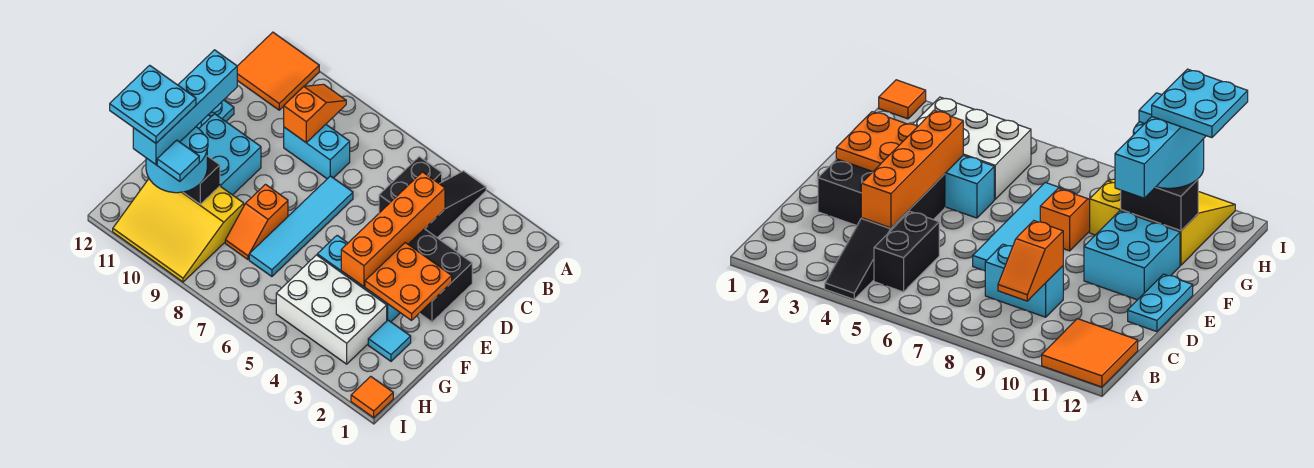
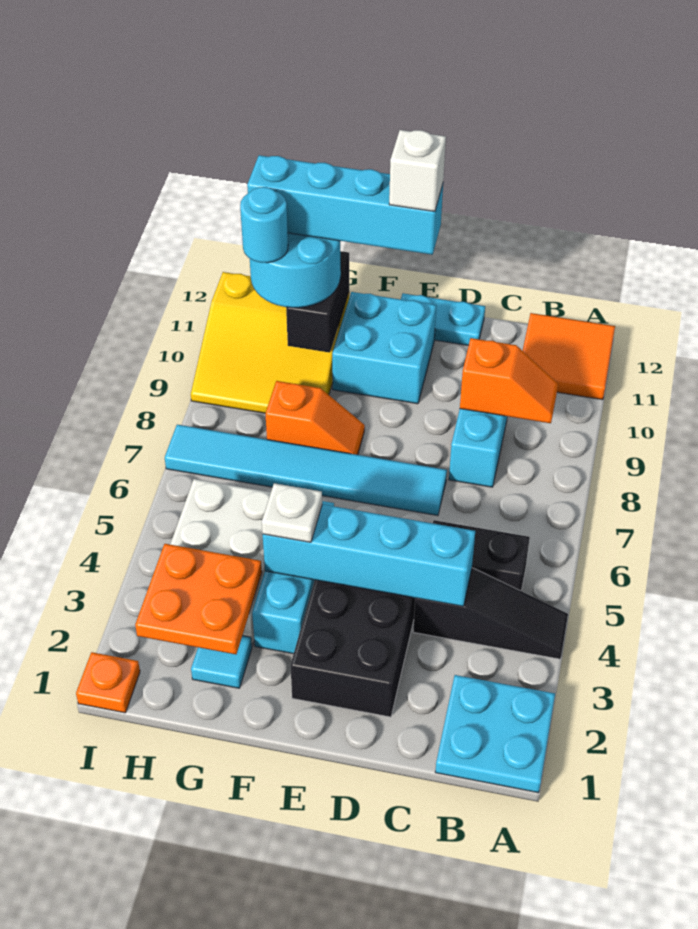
orange brick C4:F4 level 2 -> cyan brick C4:F4 level 2
cyan tile D7:G7 level 1 -> cyan tile D7:I7 level 1
orange plate E2:F3 level 2 -> orange plate G2:H3 level 2
none -> white brick E11 level 5
none -> white plate F4 level 3
orange slope F8:G8 level 1 top F -> orange slope F8:G8 level 1 top G
yellow slope G9:I11 level 1 top G -> yellow slope G9:I11 level 1 top 11
cyan plate G11:H12 level 5 -> cyan plate A1:B2 level 1
cyan tile H10 level 4 -> cyan round brick H10 level 4
orange tile I1 level 1 -> orange plate I1 level 1

